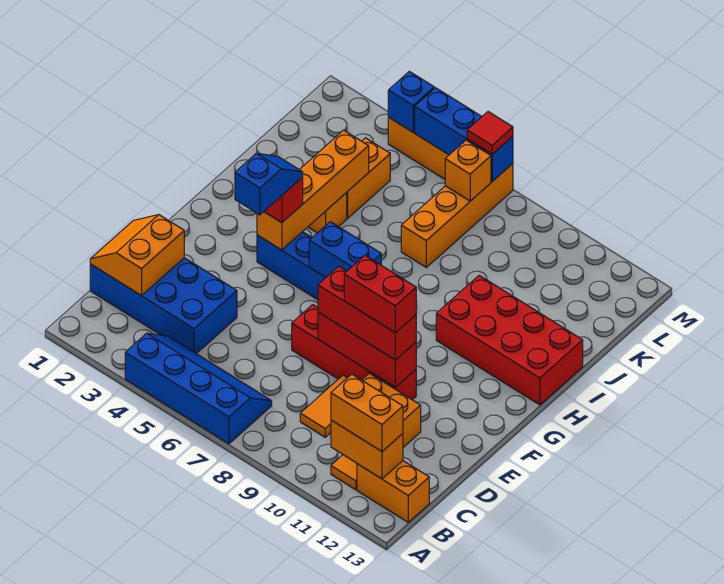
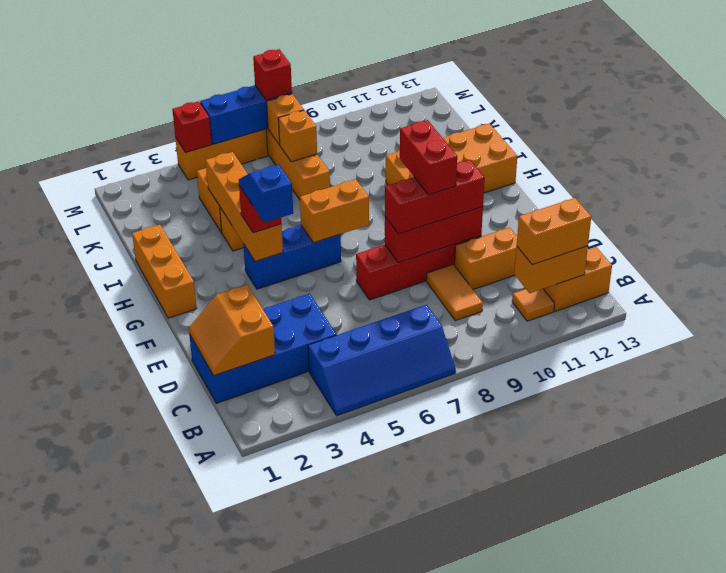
blue slope A4:B7 level 1 top A -> blue slope A4:B7 level 1 top B
red brick E9:E10 level 4 -> red brick E9:F9 level 4
none -> orange brick G1:I1 level 1
blue brick G6:G7 level 2 -> orange brick G6:G7 level 2
red brick H10:I13 level 1 -> orange brick H10:I13 level 1
none -> orange brick K7 level 2
blue brick M4 level 2 -> red brick M4 level 2
red tile M7 level 3 -> red brick M7 level 3

